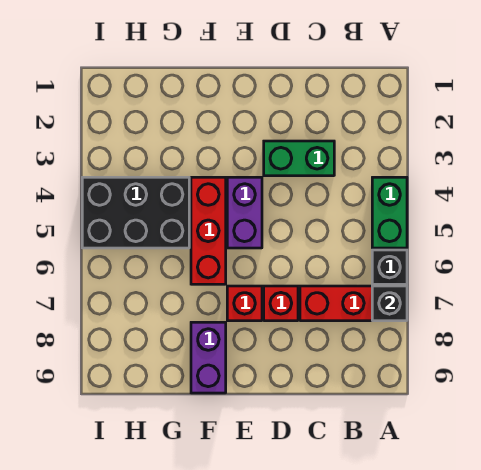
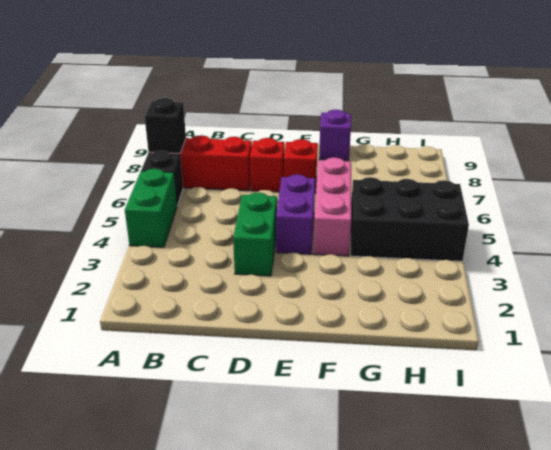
green brick C3:D3 level 1 -> green brick D3:D4 level 1
red brick F4:F6 level 1 -> pink brick F4:F6 level 1
purple brick F8:F9 level 1 -> purple brick F9 level 1

